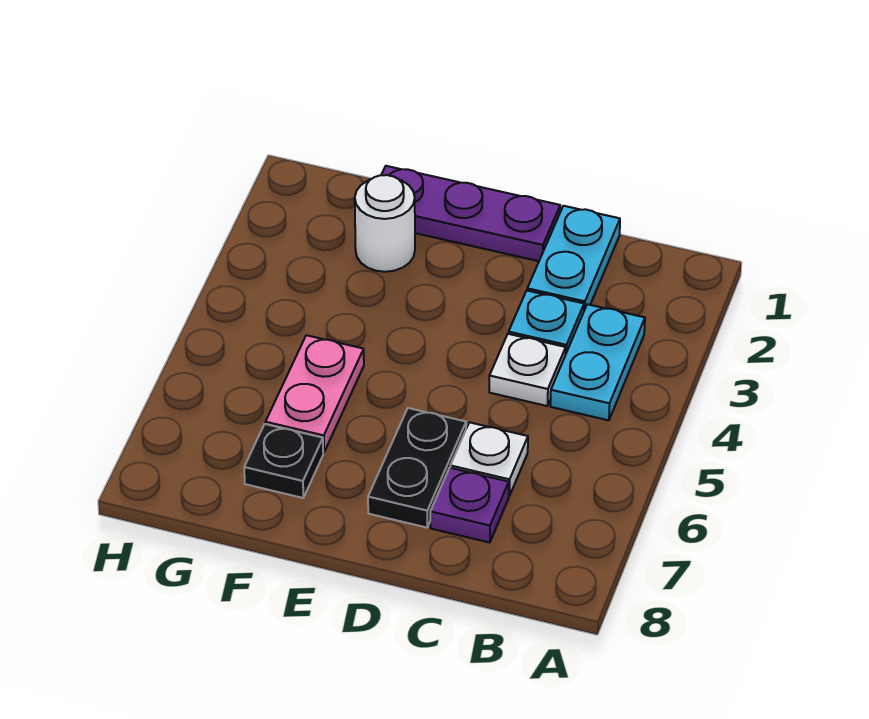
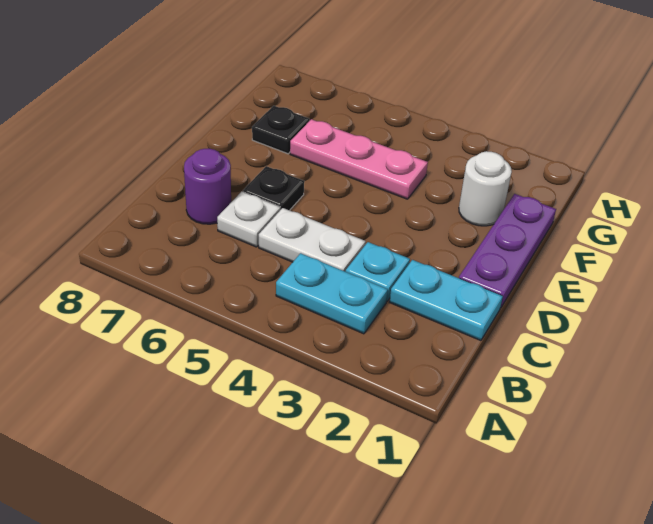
white plate C4 level 1 -> white plate C4:C5 level 1
purple plate C7 level 1 -> purple round brick C7 level 1
black plate D6:D7 level 1 -> black plate D6 level 1
pink plate F5:F6 level 1 -> pink plate F4:F6 level 1

